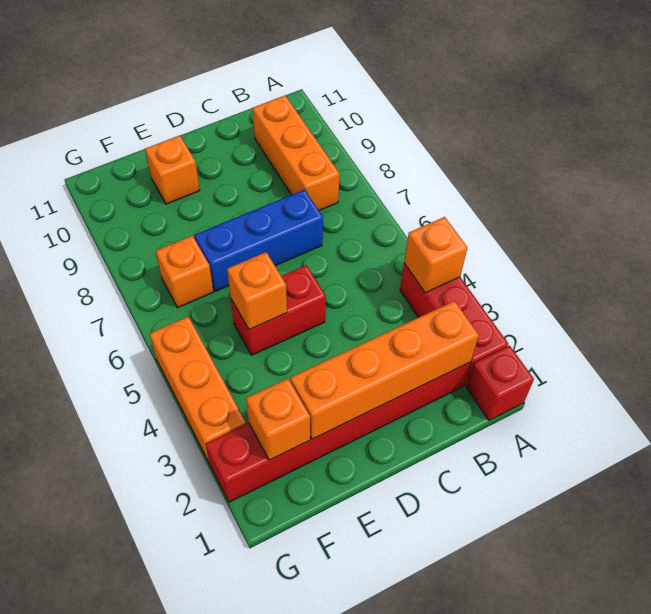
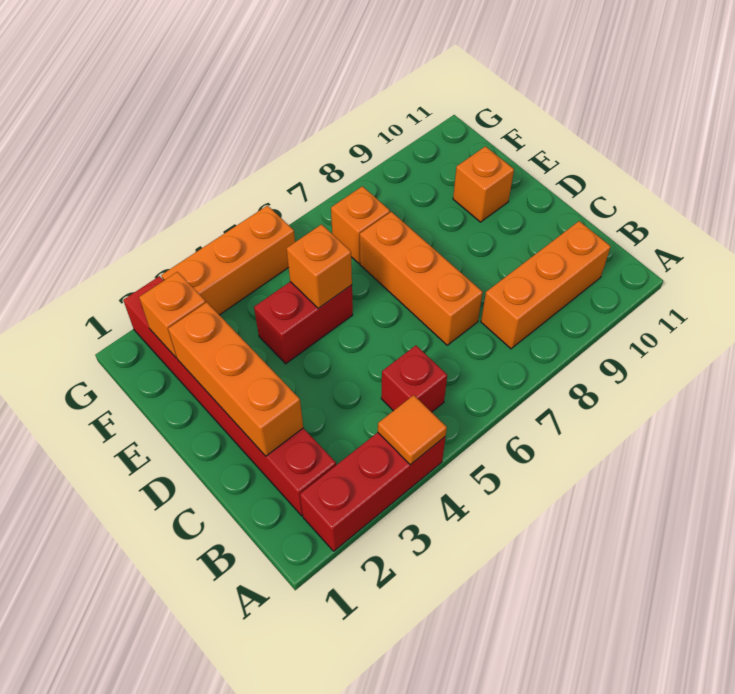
red brick A1 level 1 -> red brick B5 level 1
orange brick A4 level 2 -> orange tile A4 level 2
orange brick B2:E2 level 2 -> orange brick C2:E2 level 2
blue brick C7:E7 level 1 -> orange brick C7:E7 level 1
red brick D5:E5 level 1 -> red brick E4:E5 level 1

